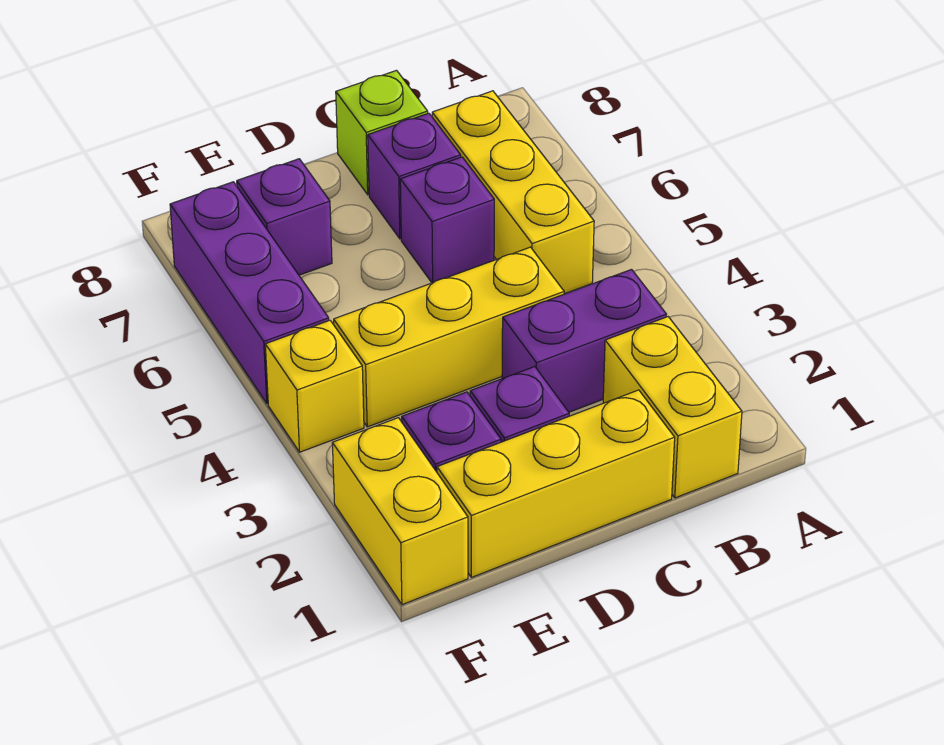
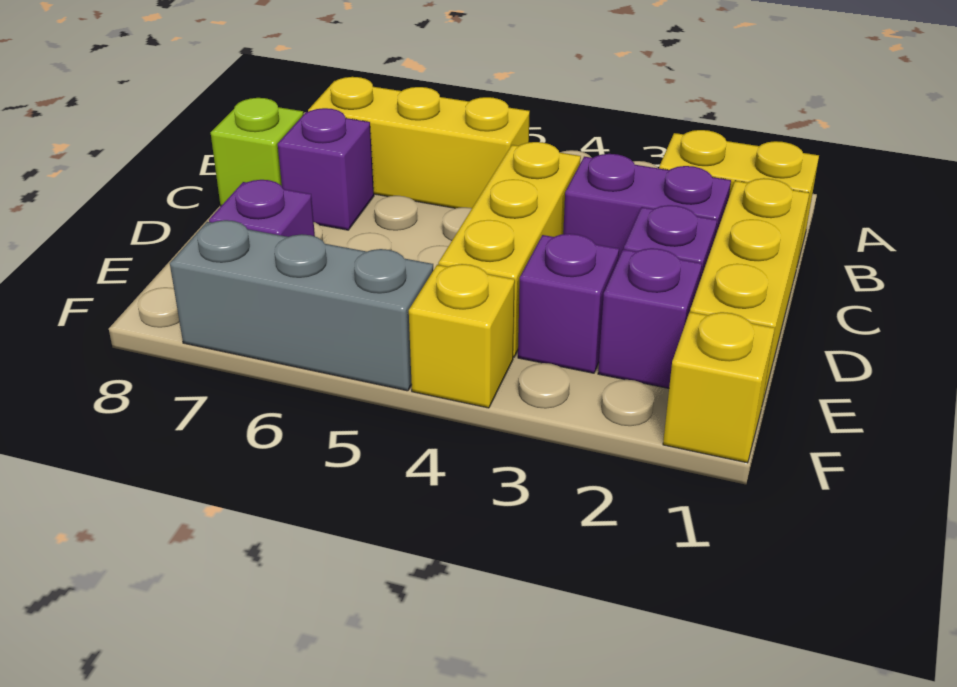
purple brick B3:C3 level 1 -> purple brick C2:C3 level 1
purple brick C6 level 1 -> purple brick E3 level 1
yellow brick F1:F2 level 1 -> yellow brick F1 level 1
purple brick F5:F7 level 1 -> grey brick F5:F7 level 1

